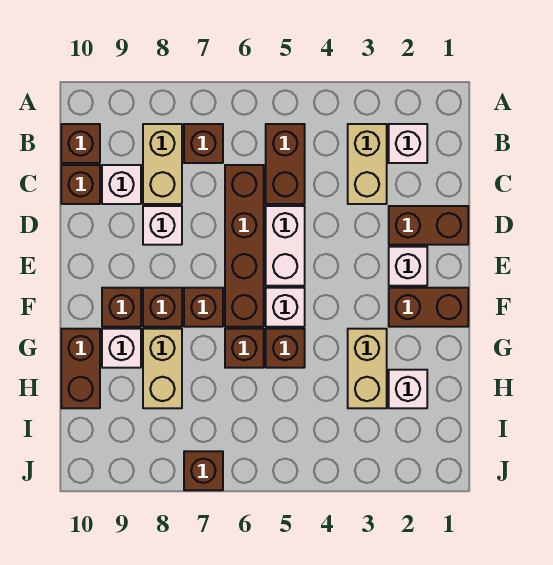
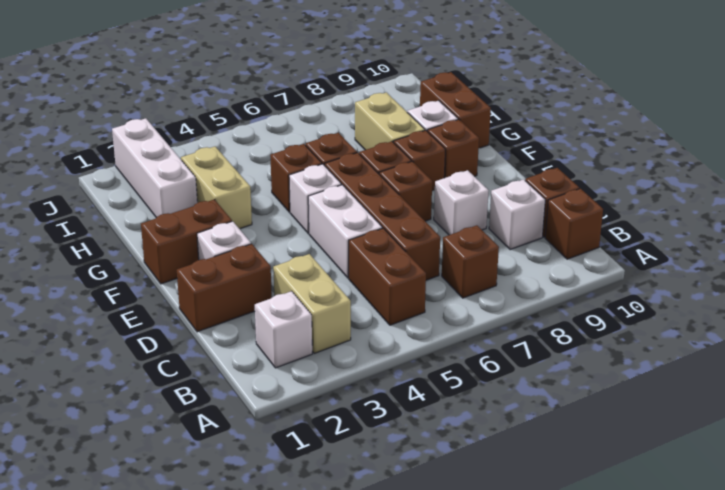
tan brick B8:C8 level 1 -> none
white brick H2 level 1 -> white brick H2:J2 level 1
brown brick J7 level 1 -> brown brick E7 level 1

